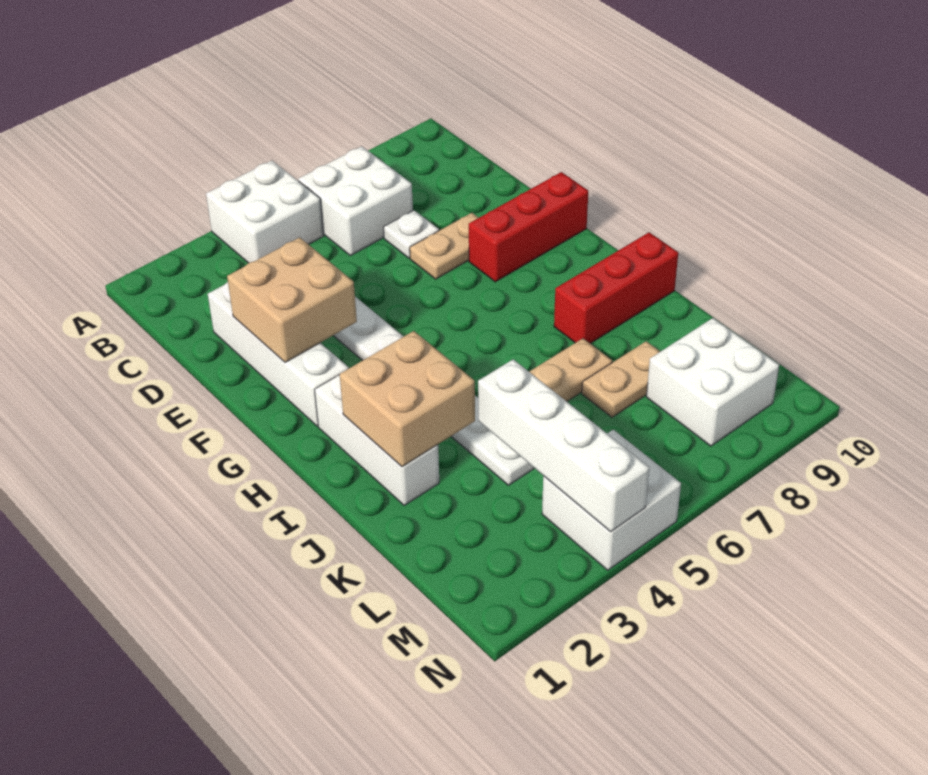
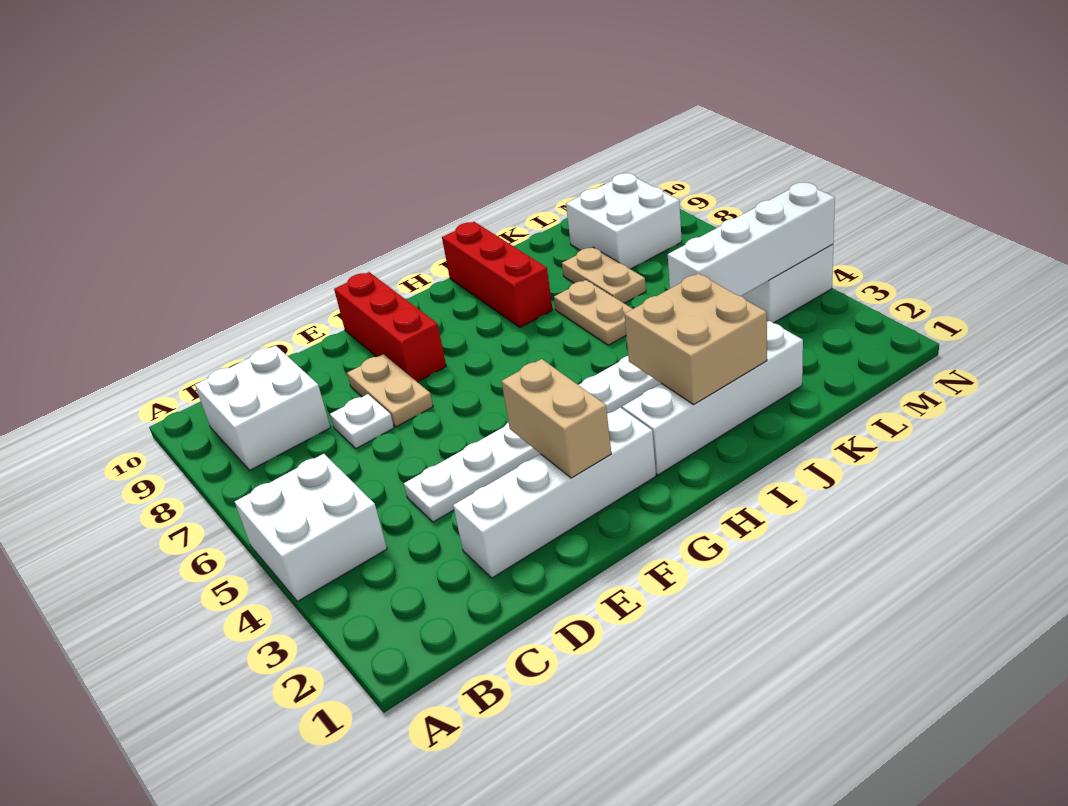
white brick B6:C7 level 1 -> white brick B8:C9 level 1
tan brick E2:F3 level 2 -> tan brick F2:F3 level 2
white brick H2:J2 level 1 -> white brick H2:K2 level 1

